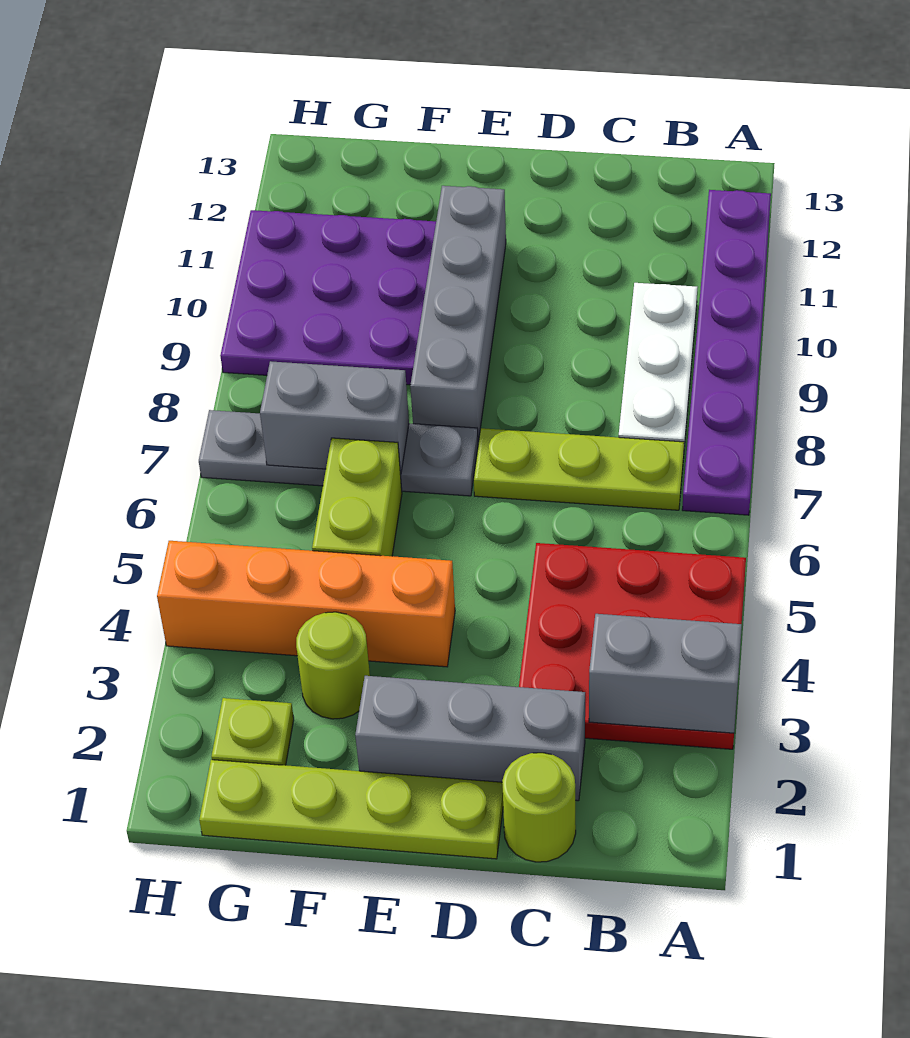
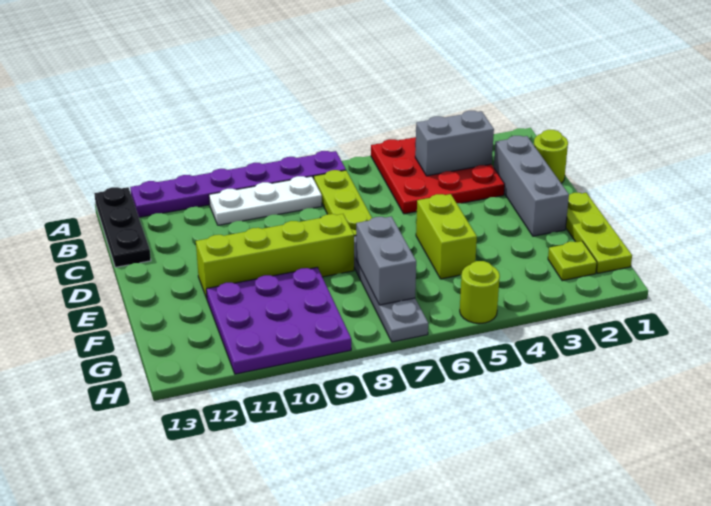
grey brick A3:B3 level 2 -> grey brick B3:B4 level 2
none -> black plate A13:C13 level 1
lime plate D1:G1 level 1 -> lime plate E1:G1 level 1
orange brick E4:H4 level 1 -> none
grey brick E8:E11 level 1 -> lime brick E8:E11 level 1
lime round brick F3 level 1 -> lime round brick H5 level 1
lime brick F5:F6 level 1 -> lime brick E5:F5 level 1

